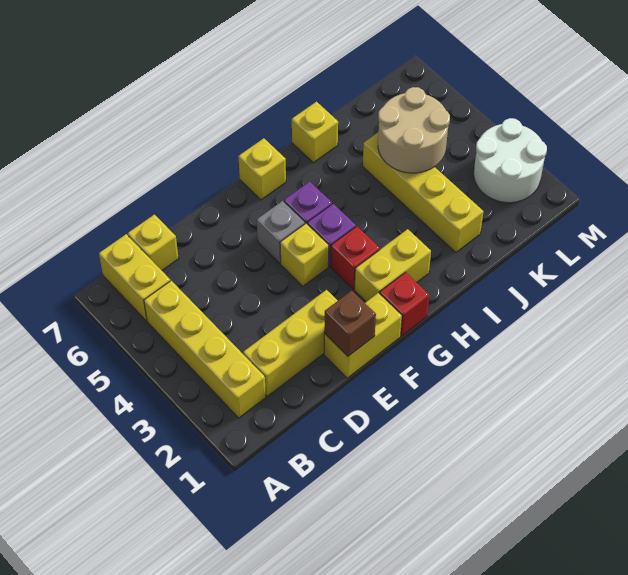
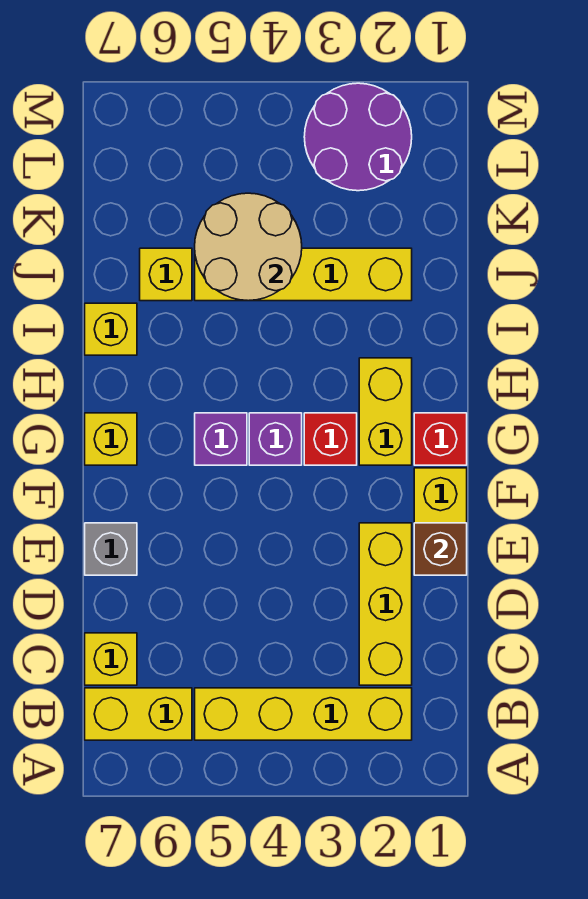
yellow brick F4 level 1 -> yellow brick J6 level 1
grey brick F5 level 1 -> grey brick E7 level 1
white round brick L2:M3 level 1 -> purple round brick L2:M3 level 1

